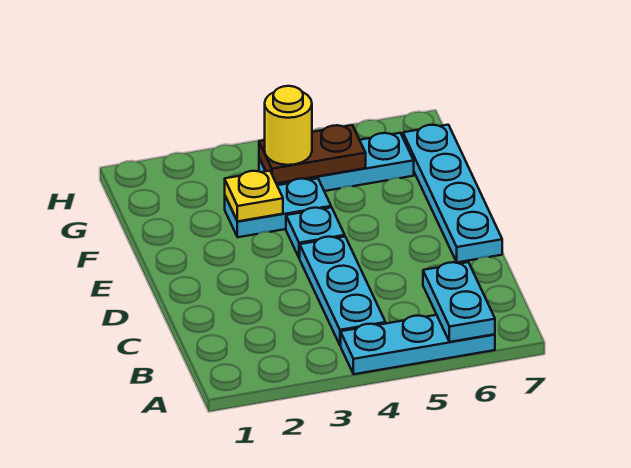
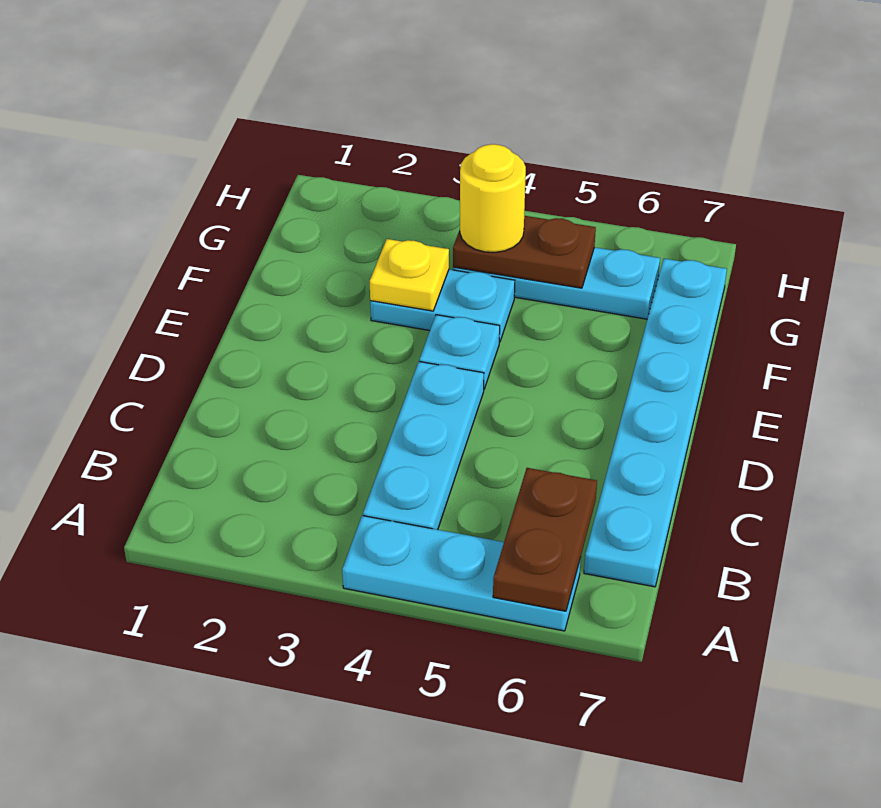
cyan plate A6:B6 level 2 -> brown plate A6:B6 level 2
cyan plate D7:G7 level 1 -> cyan plate B7:G7 level 1

